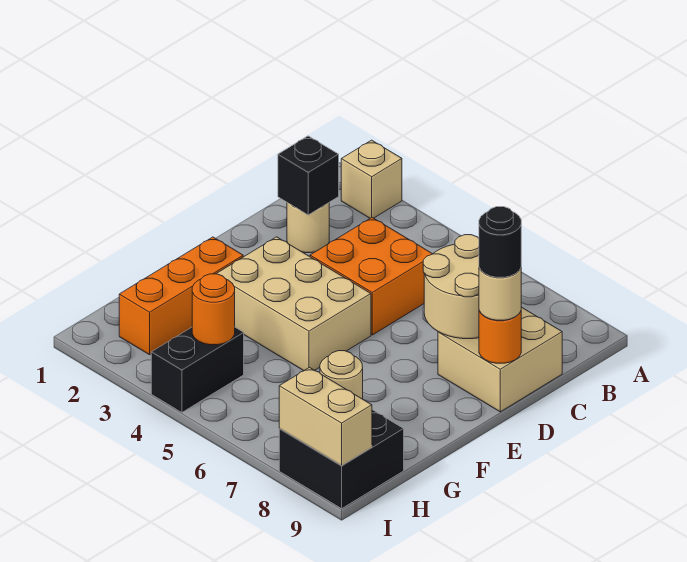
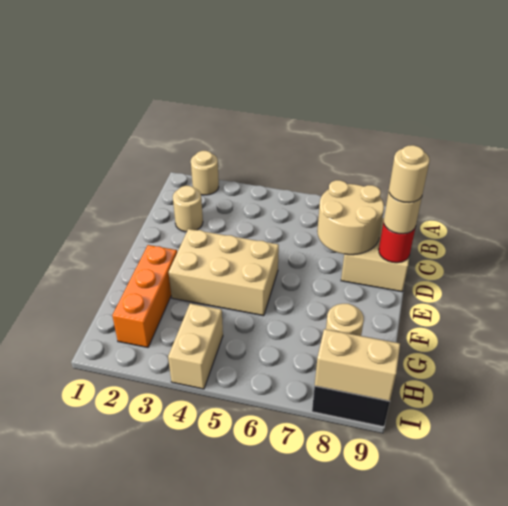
tan brick A2 level 1 -> tan round brick A2 level 1
black brick C2 level 2 -> none
orange brick C4:D5 level 1 -> none
orange round brick D9 level 2 -> red round brick D9 level 2
black round brick D9 level 4 -> tan round brick D9 level 4
black brick H4:I4 level 1 -> tan brick H4:I4 level 1
orange round brick H4 level 2 -> none

